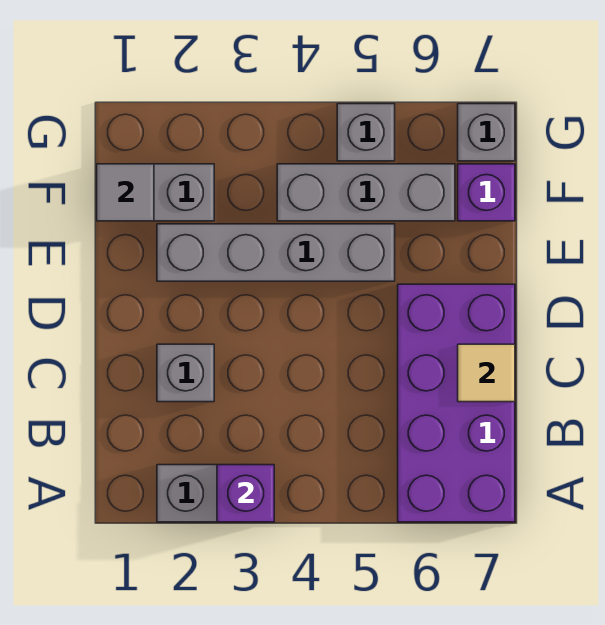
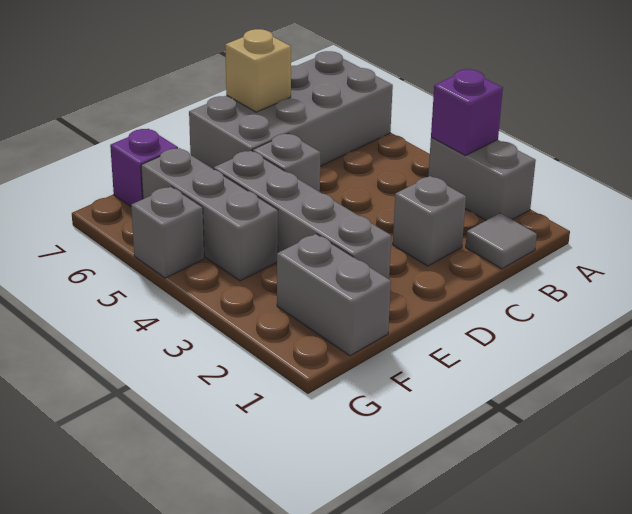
purple brick A6:D7 level 1 -> grey brick A6:D7 level 1
tan tile C7 level 2 -> tan brick C7 level 2
grey tile F1 level 2 -> grey tile B1 level 1
grey brick G7 level 1 -> grey brick D5 level 1

